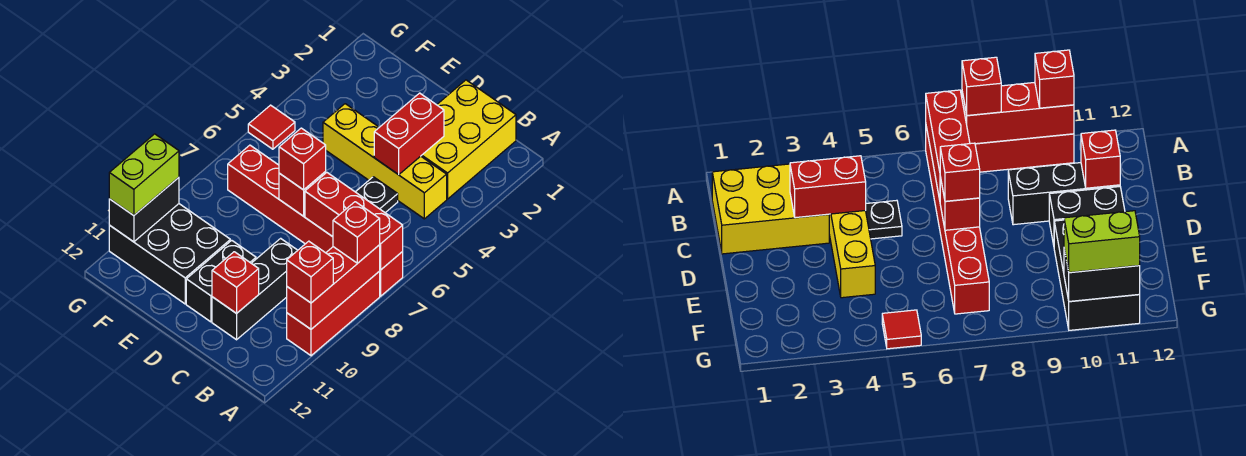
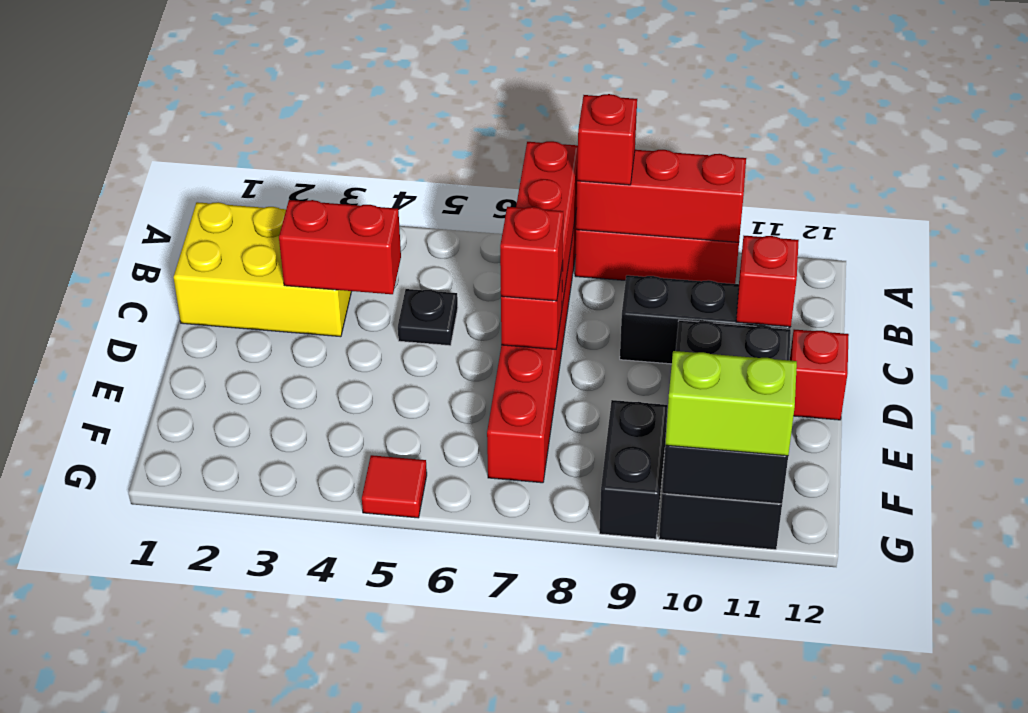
red brick A10 level 3 -> red brick D12 level 1
yellow brick B4:E4 level 1 -> none
none -> black brick F9:G9 level 1

